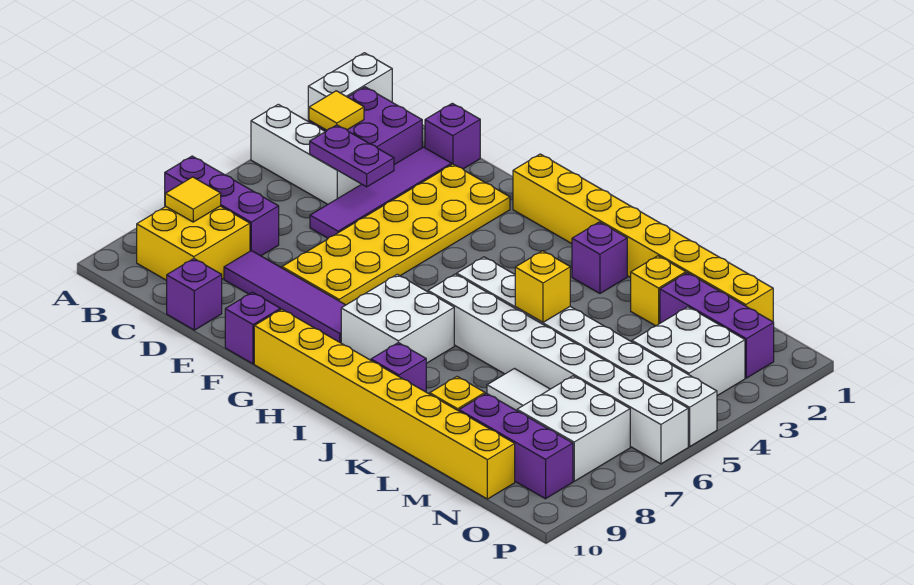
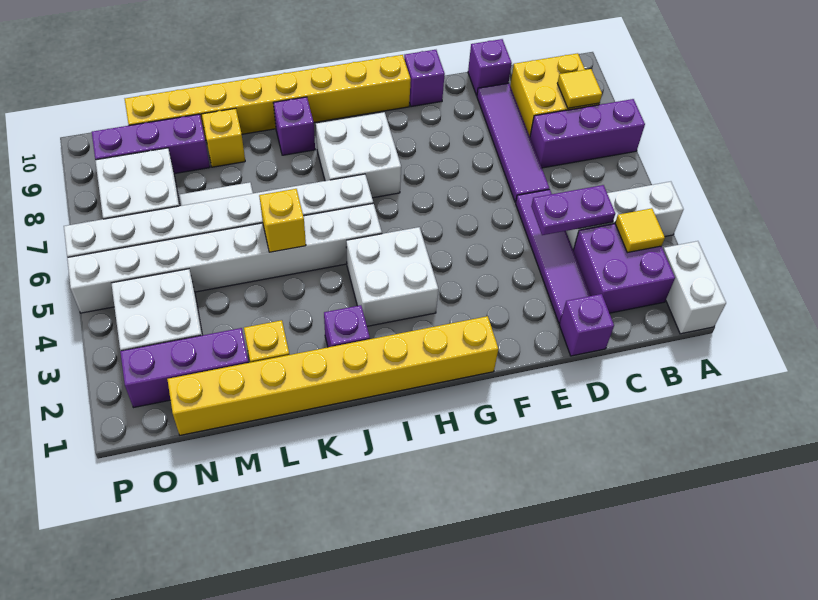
purple tile D8:G8 level 1 -> purple tile D6:D9 level 1
yellow plate E2:F7 level 1 -> none
none -> white brick H3:I4 level 1

